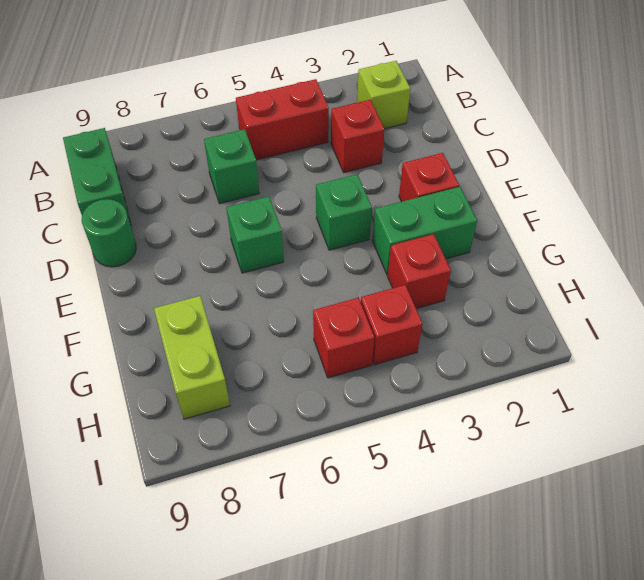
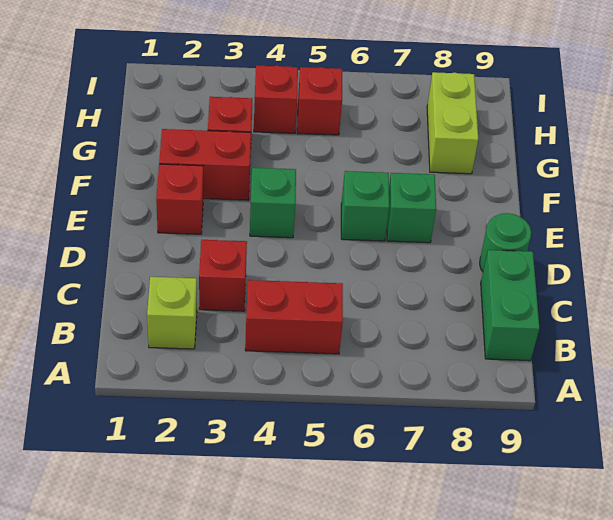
green brick C6 level 1 -> green brick E7 level 1
green brick F2:F3 level 1 -> red brick F2:F3 level 1

